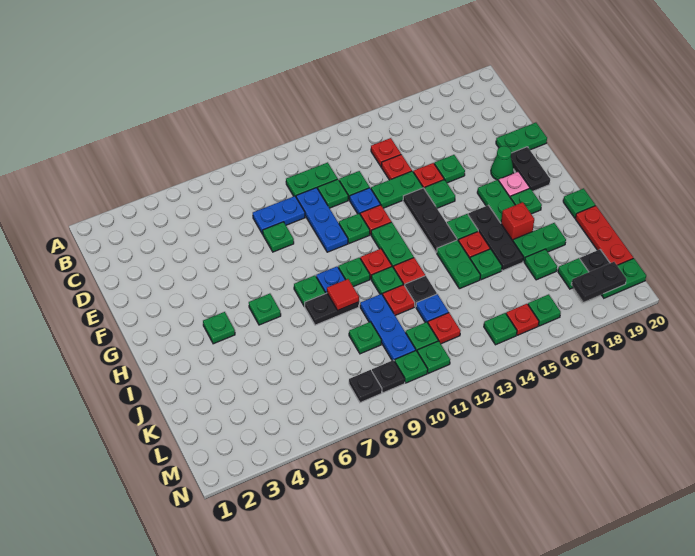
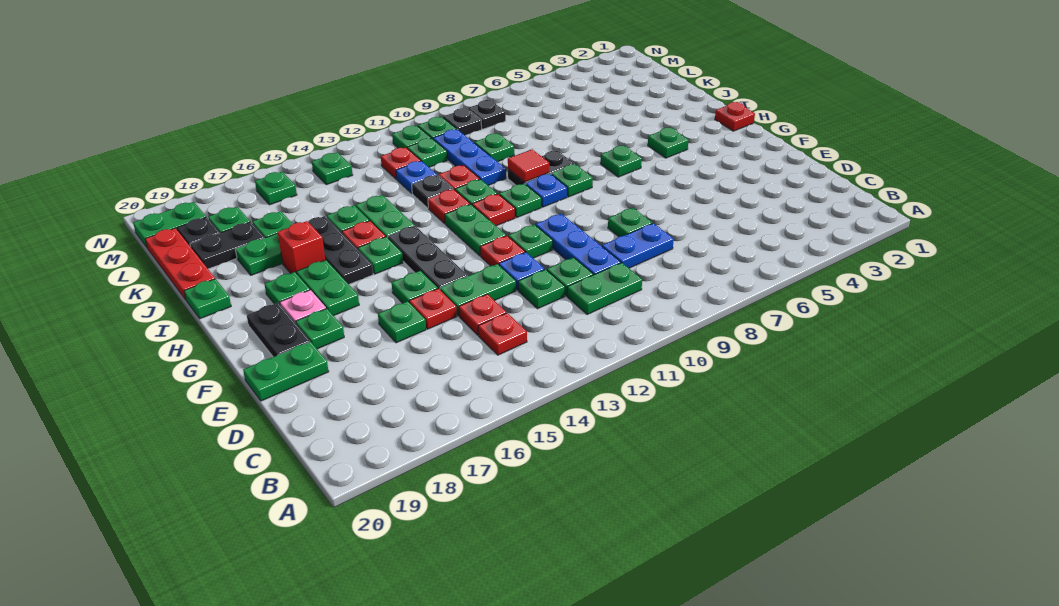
green cone F18 level 1 -> green plate F18 level 1
red plate M15 level 1 -> red plate H1 level 1
black plate M18:M19 level 2 -> black plate K18:K19 level 1

